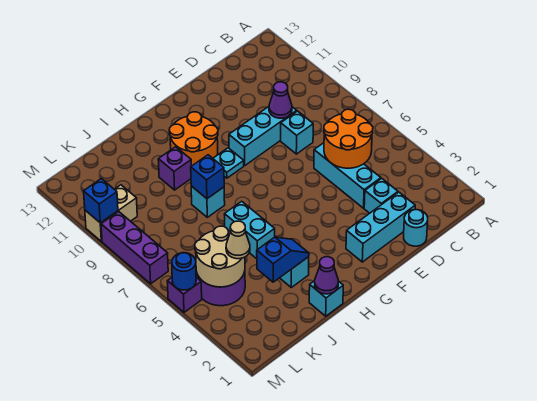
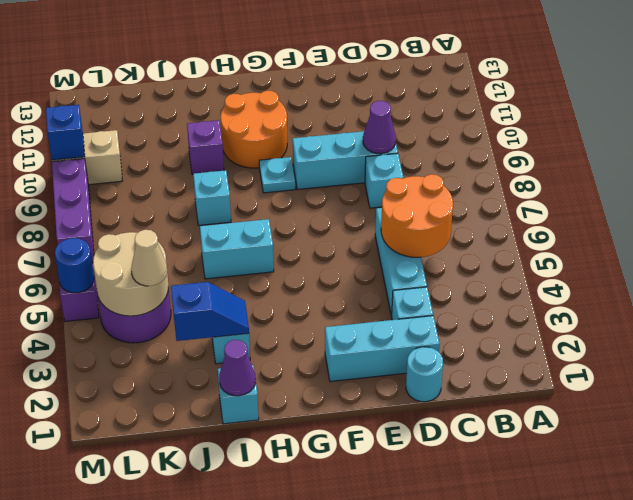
cyan brick I5:I6 level 1 -> cyan brick H6:I6 level 1
blue brick I8 level 2 -> none

